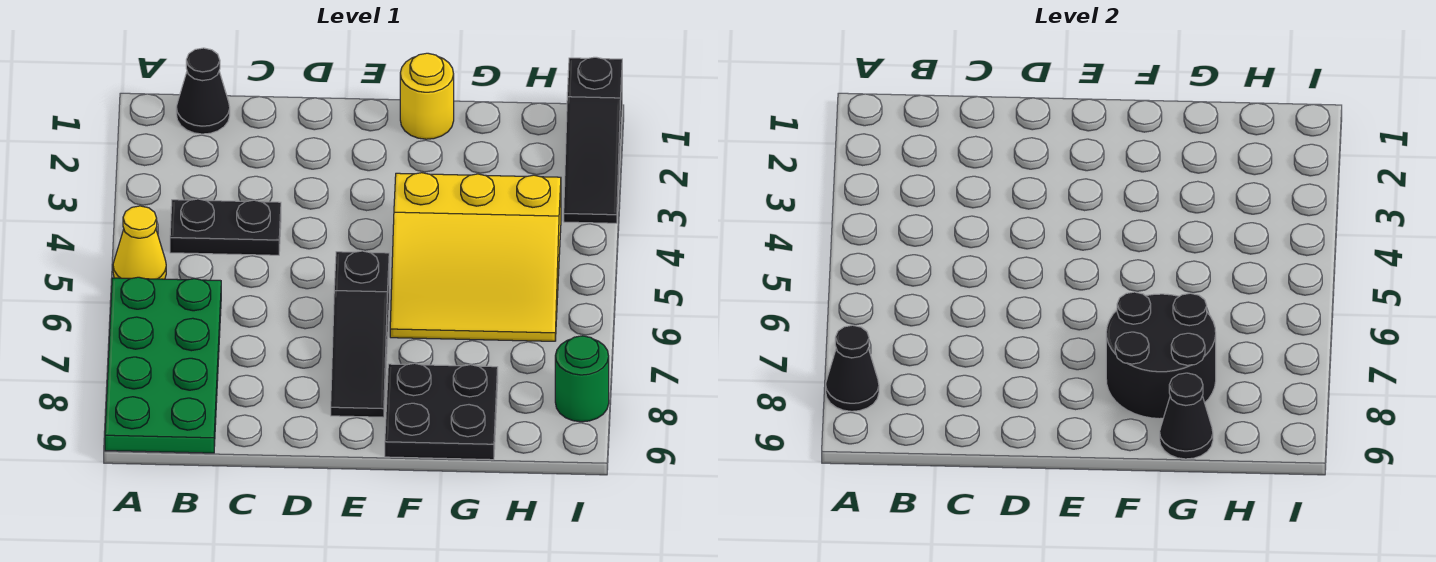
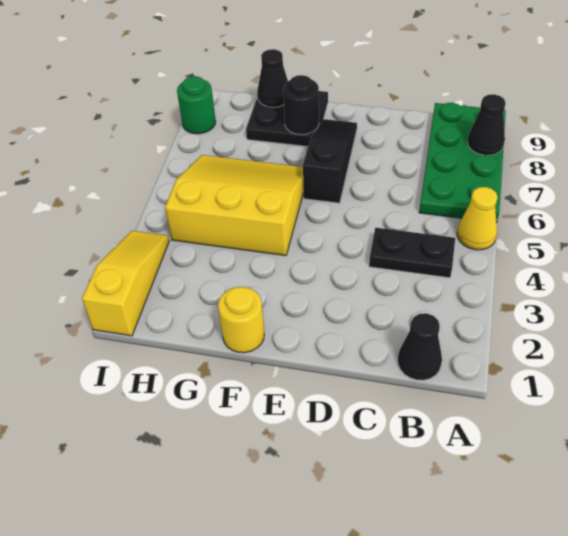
black round brick F7:G8 level 2 -> black round brick F8 level 2
black slope I1:I3 level 1 top 1 -> yellow slope I1:I3 level 1 top 1

